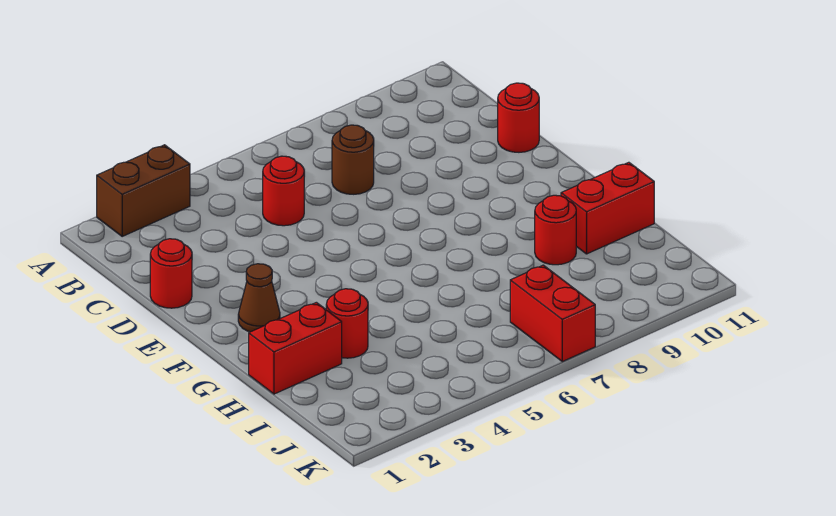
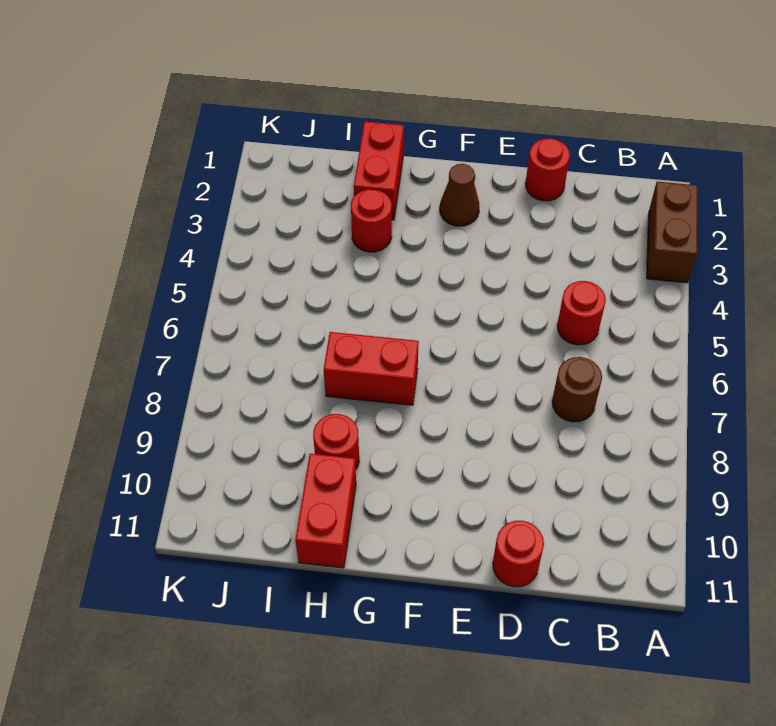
red brick J7:K7 level 1 -> red brick G7:H7 level 1

